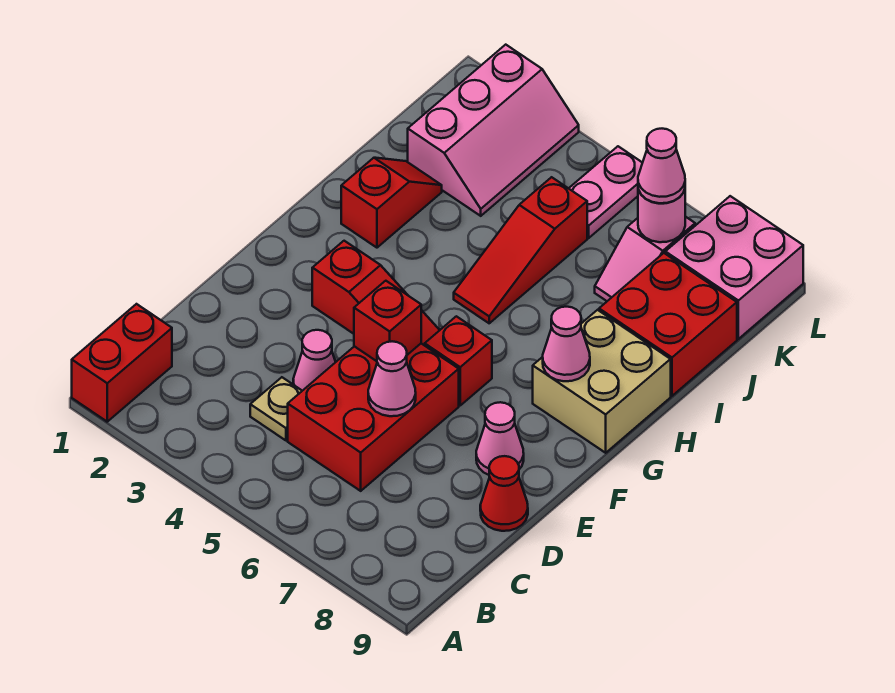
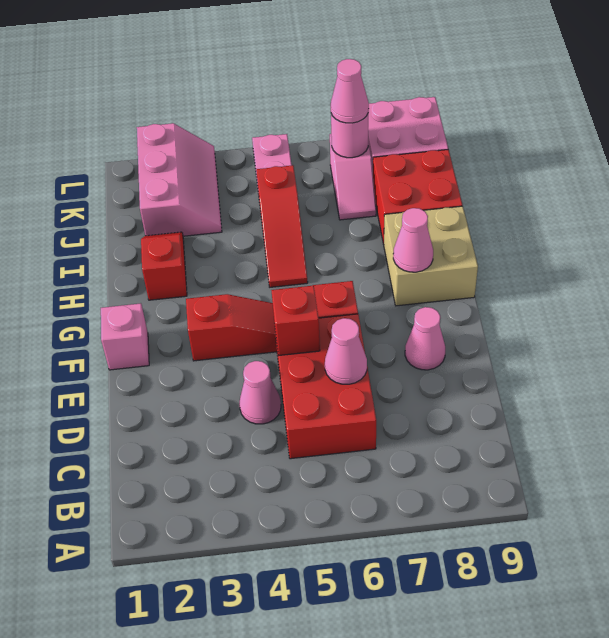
red brick A1:B1 level 1 -> none
tan plate C4 level 1 -> none
red cone D9 level 1 -> none
none -> pink brick F1 level 1

